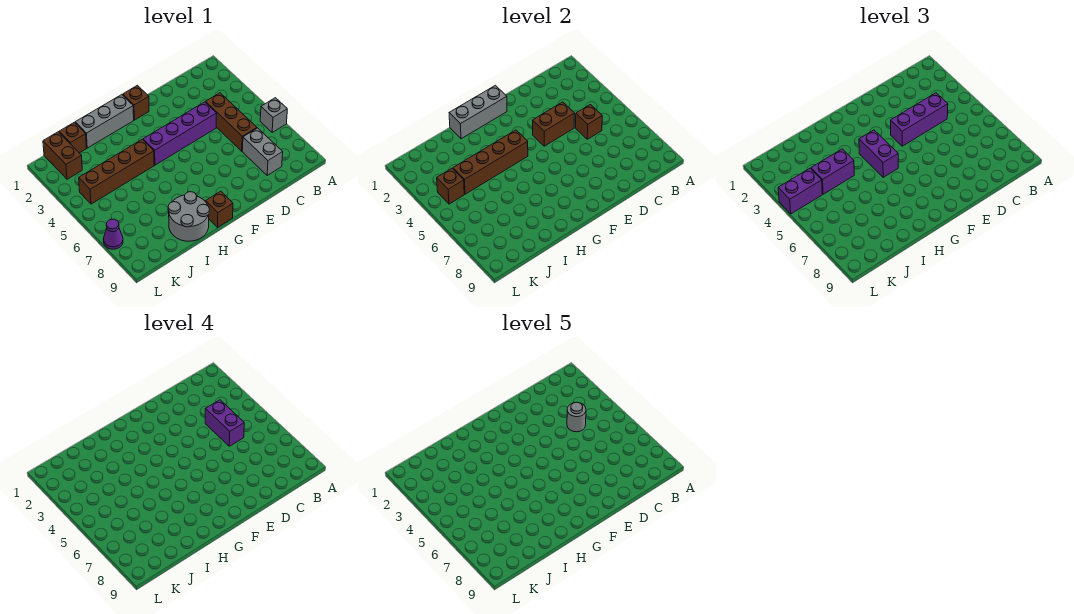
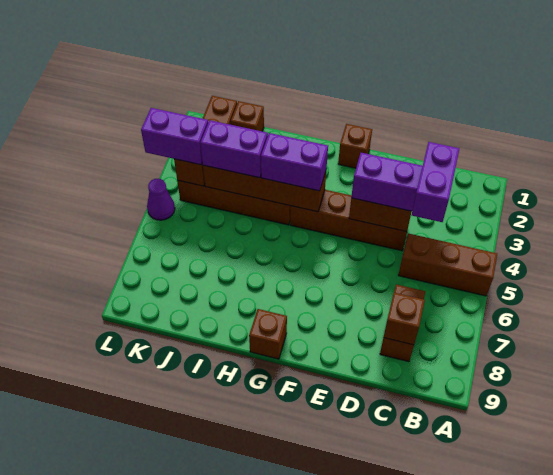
grey brick A6 level 1 -> none
brown brick C4:C6 level 1 -> brown brick A5:C5 level 1
grey round brick C4 level 5 -> none
brown brick C5 level 2 -> brown brick C8 level 2
grey brick C7:C8 level 1 -> brown brick C7:C8 level 1
purple brick D4:G4 level 1 -> brown brick D4:G4 level 1
grey brick F1:H1 level 2 -> none
grey brick G1:I1 level 1 -> none
purple brick G4:G5 level 3 -> purple brick G4:H4 level 3
grey round brick H8:I9 level 1 -> none
purple cone L7 level 1 -> purple cone L5 level 1

